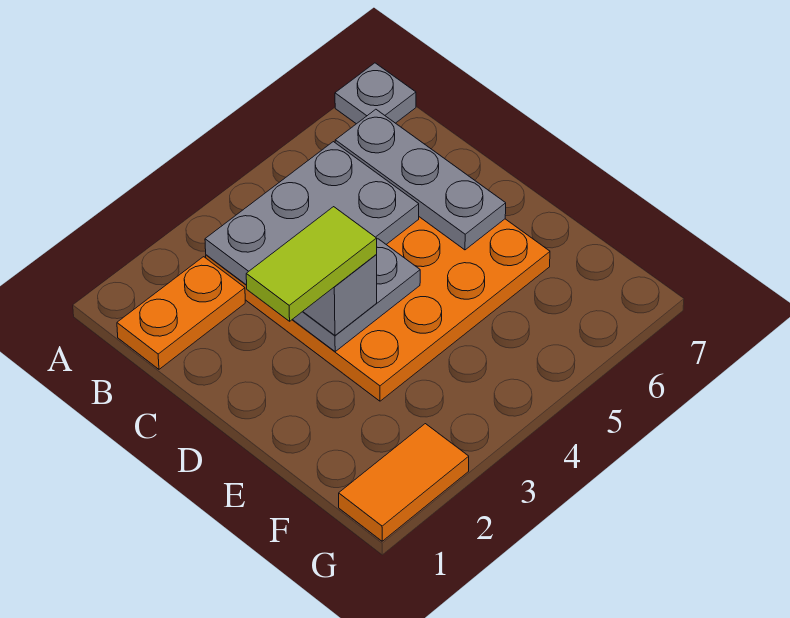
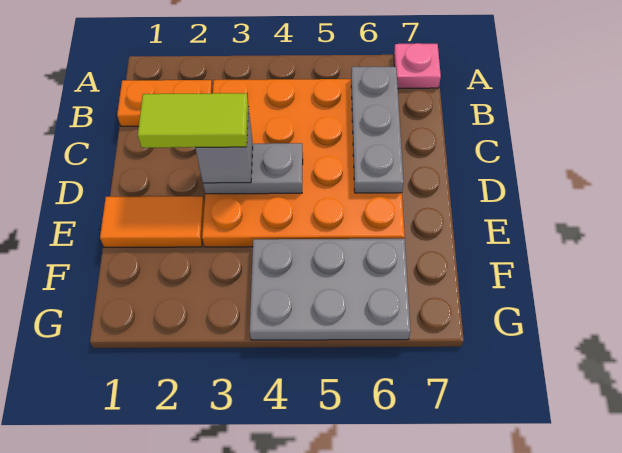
grey plate A7 level 1 -> pink plate A7 level 1
grey plate B3:C5 level 2 -> grey plate F4:G6 level 1
orange tile G1:G2 level 1 -> orange tile E1:E2 level 1

